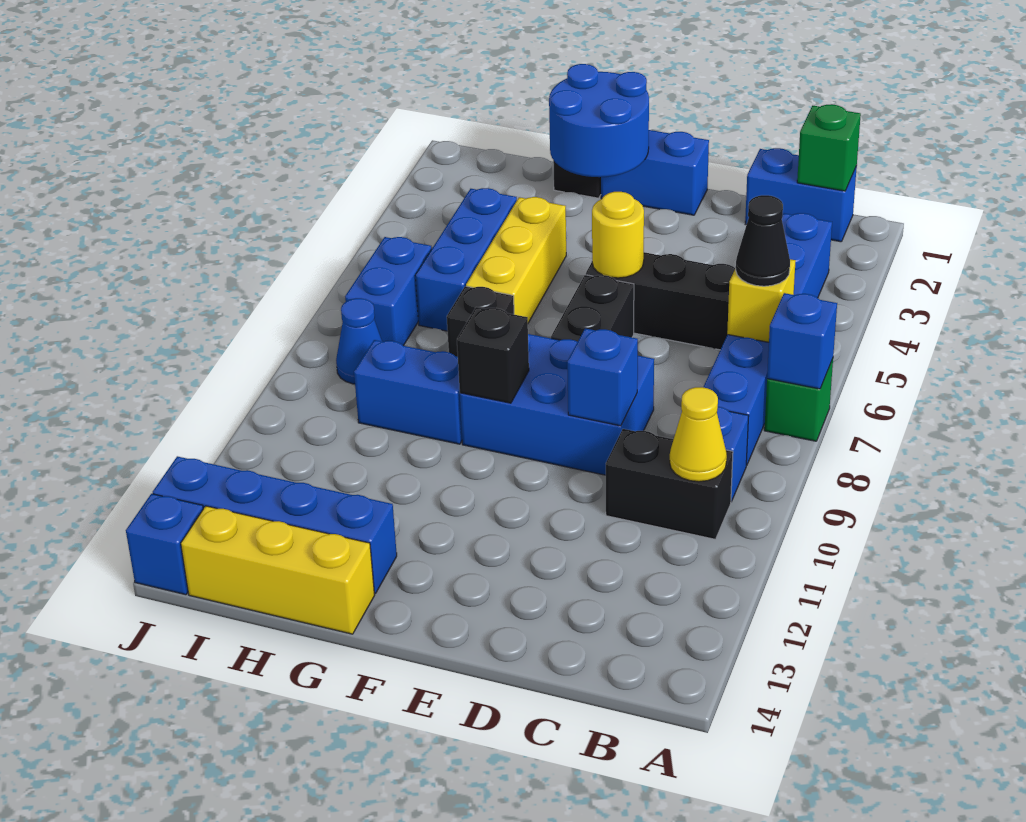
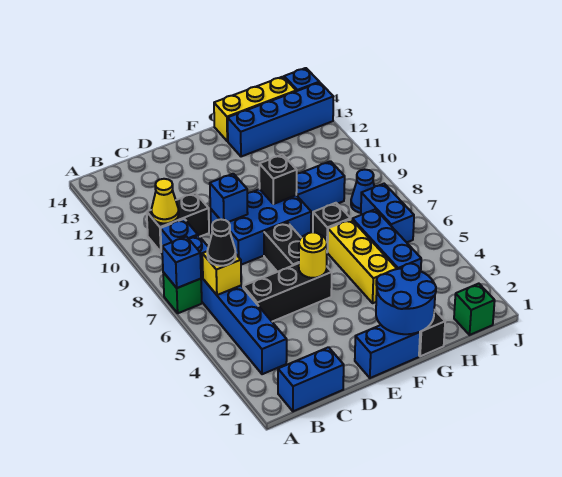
green brick B1 level 2 -> green brick I1 level 1

